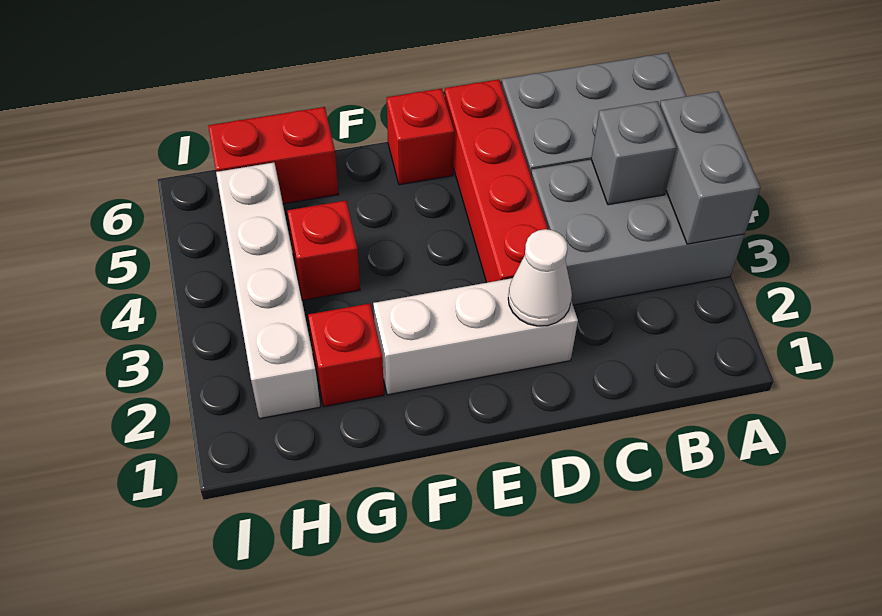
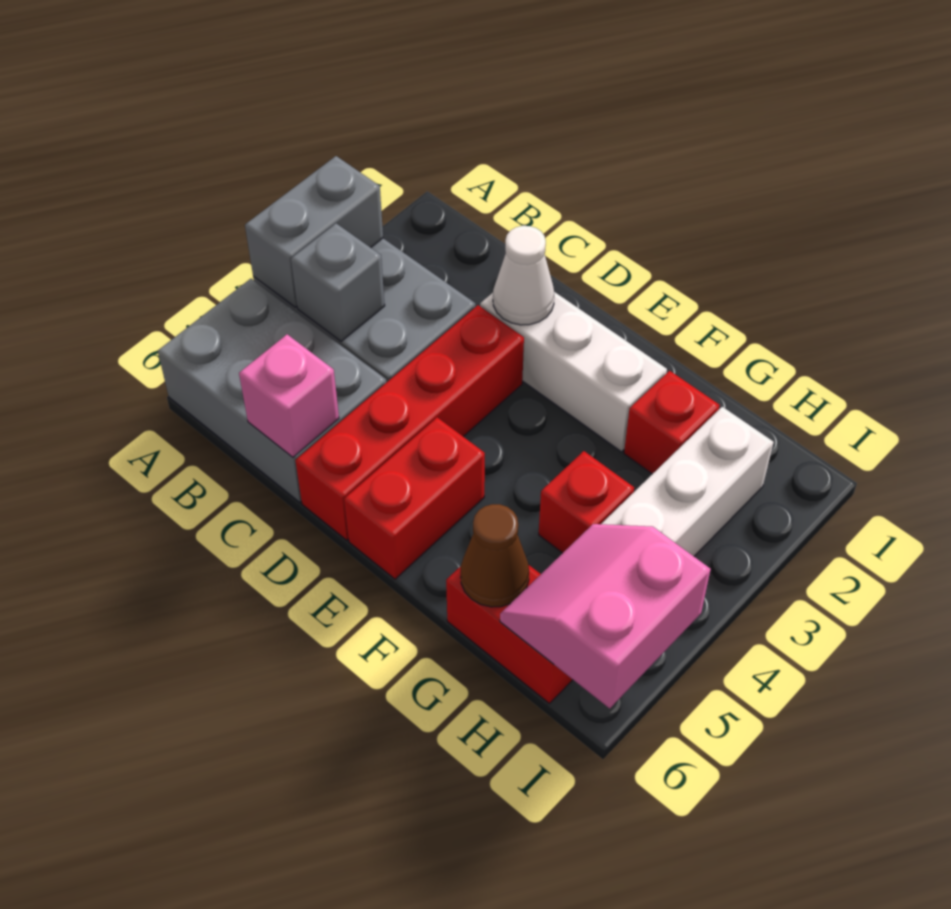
none -> pink brick C6 level 2
red brick E6 level 1 -> red brick E5:E6 level 1
none -> brown cone G6 level 2
none -> pink slope H5:I6 level 2 top I

